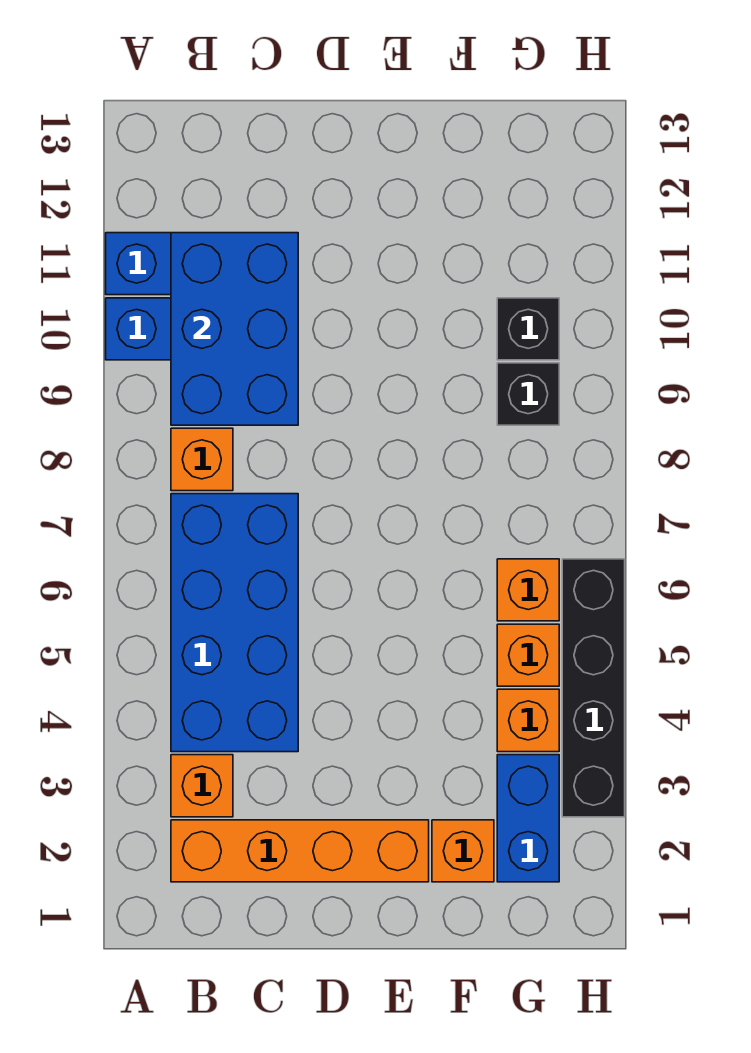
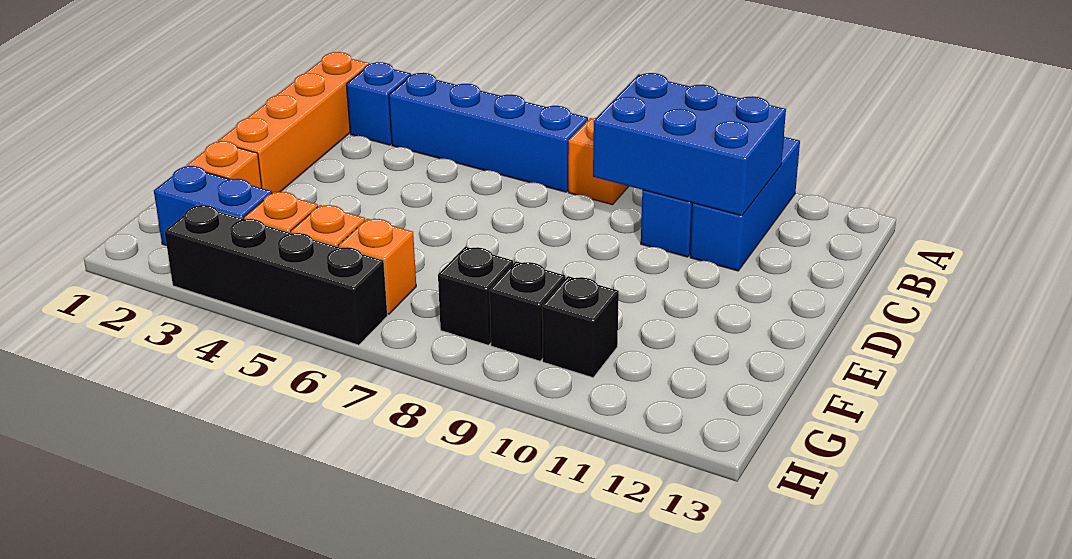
orange brick B3 level 1 -> blue brick B3 level 1
blue brick B4:C7 level 1 -> blue brick B4:B7 level 1
none -> black brick G8 level 1

